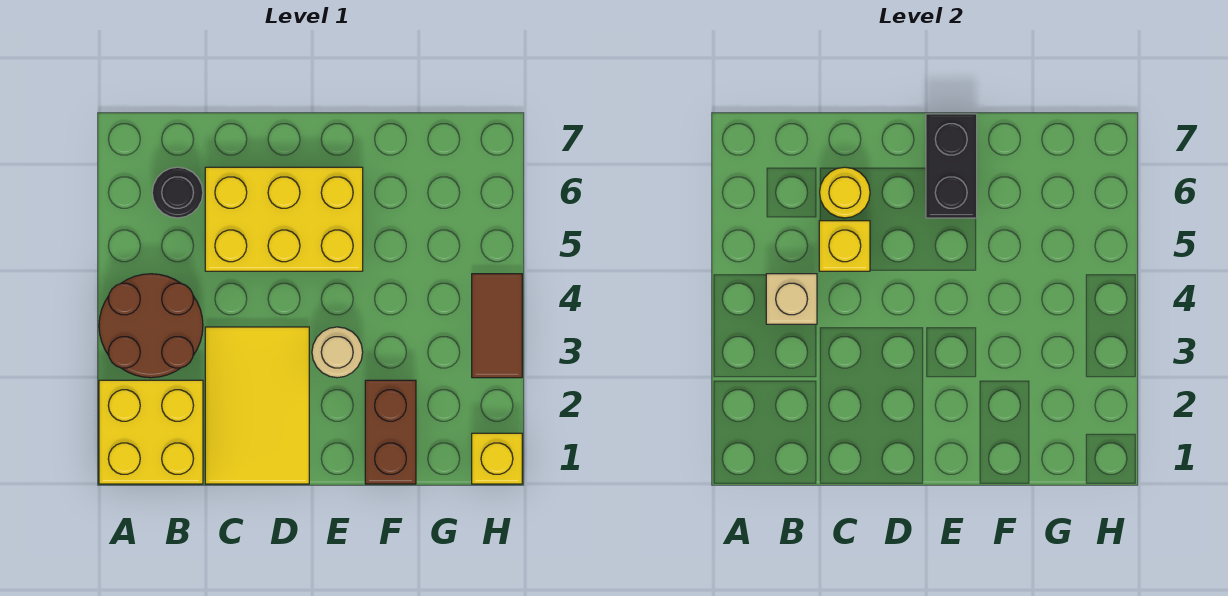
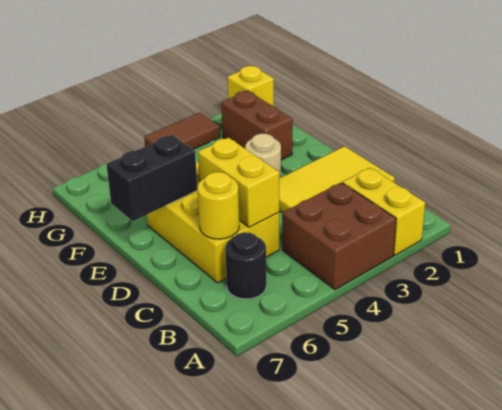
yellow brick A1:B2 level 1 -> yellow brick A2:B2 level 1
brown round brick A3:B4 level 1 -> brown brick A3:B4 level 1
tan brick B4 level 2 -> none
yellow brick C5 level 2 -> yellow brick C5:D5 level 2
brown brick F1:F2 level 1 -> brown brick F2:G2 level 1

